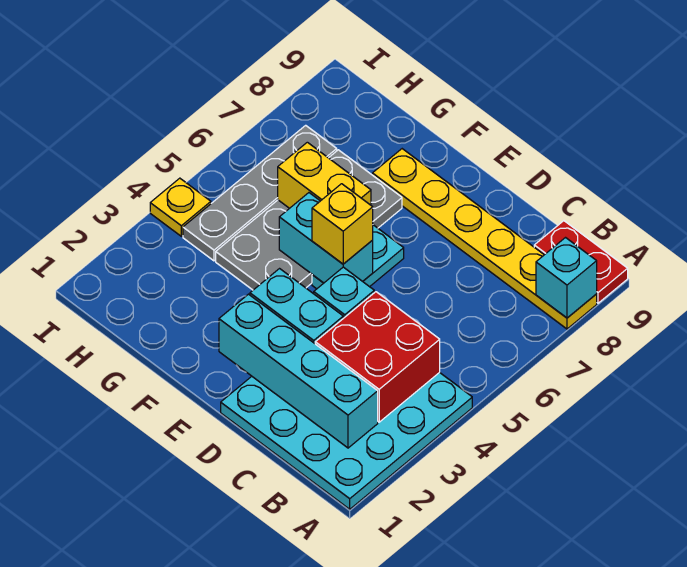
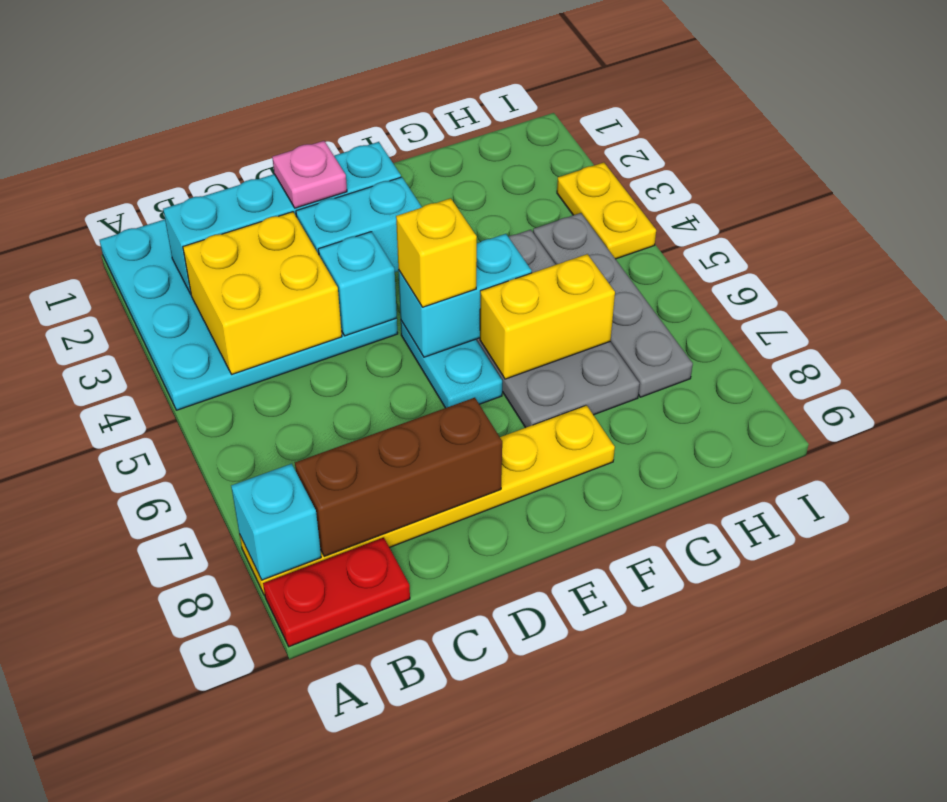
red brick B3:C4 level 2 -> yellow brick B3:C4 level 2
none -> brown brick B8:D8 level 2
none -> pink plate D2 level 3
yellow plate I4 level 1 -> yellow plate I3:I4 level 1

